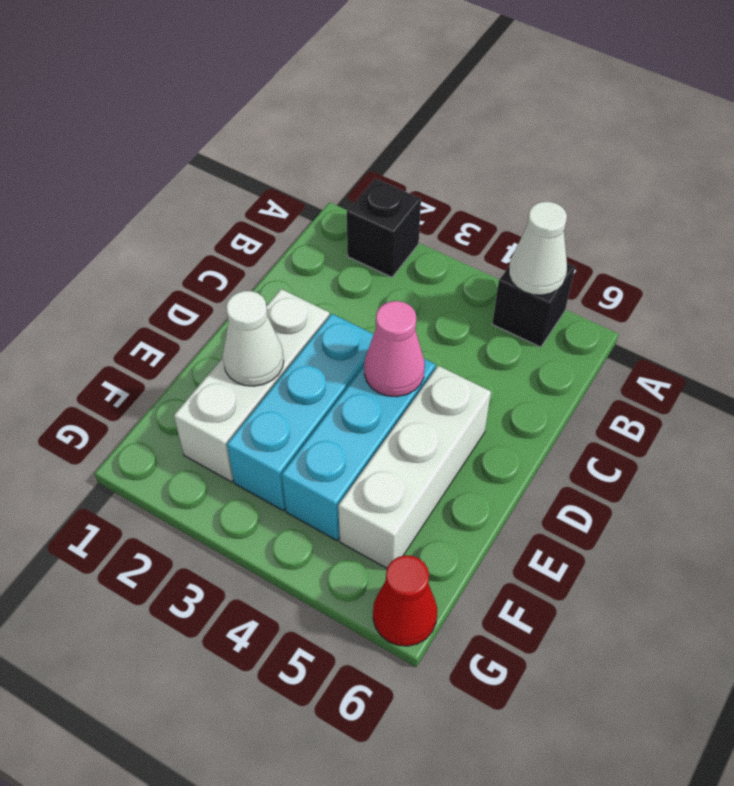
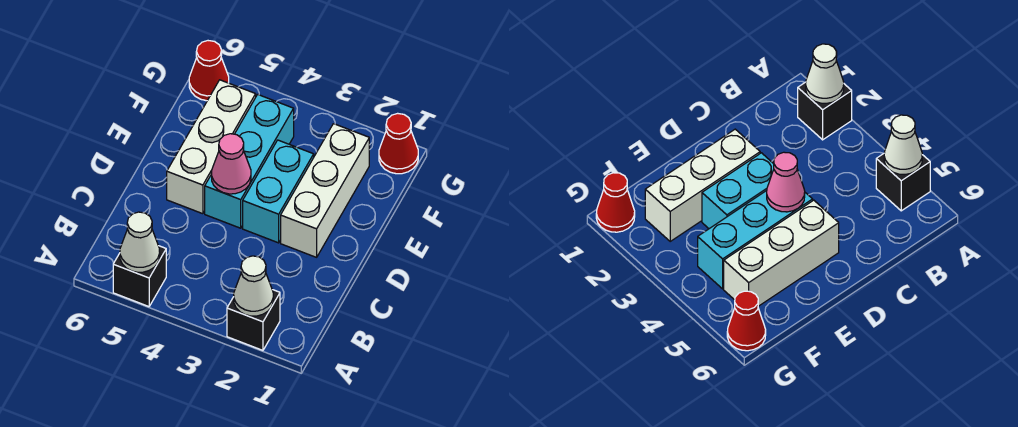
cyan brick D3:F3 level 1 -> cyan brick D3:E3 level 1
white cone E2 level 2 -> white cone A2 level 2
none -> red cone G1 level 1

